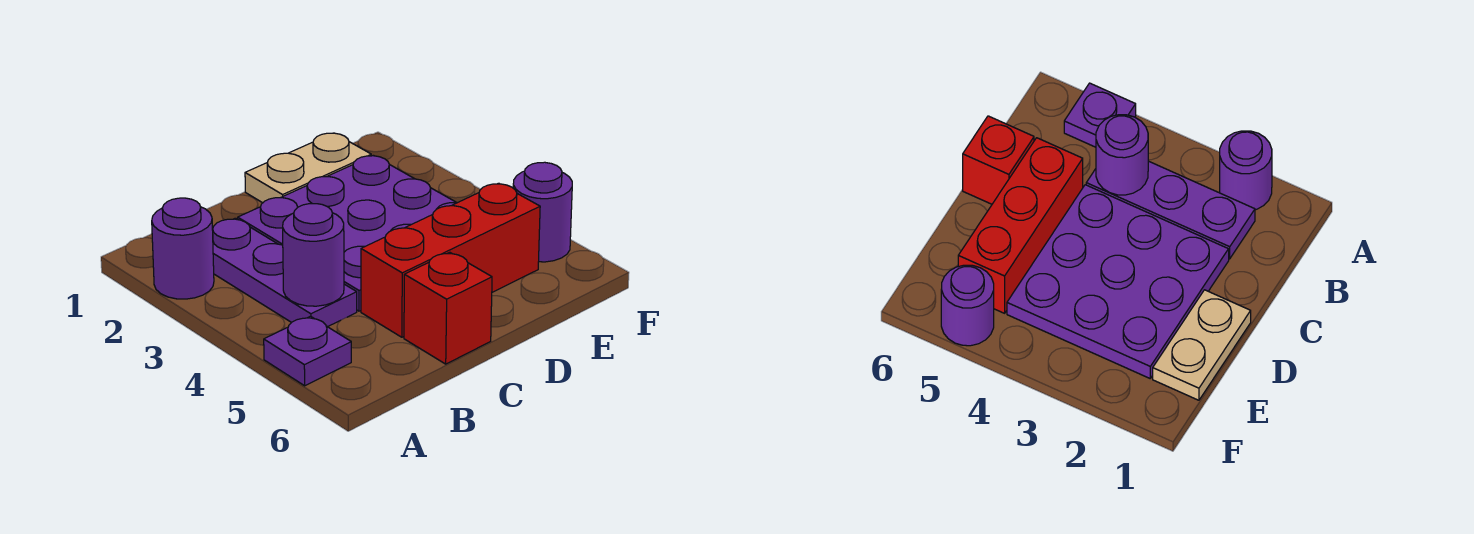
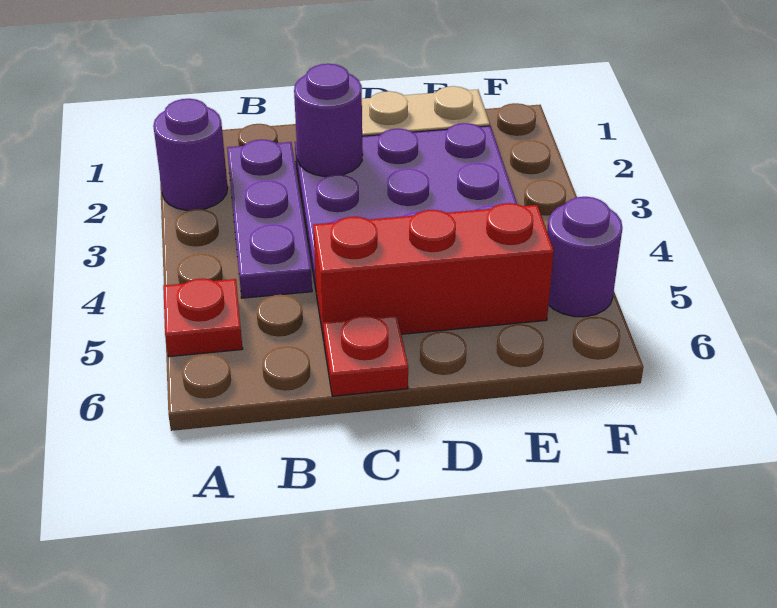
purple plate A5 level 1 -> red plate A5 level 1
purple round brick B4 level 2 -> purple round brick C2 level 2
red brick C6 level 1 -> red plate C6 level 1

